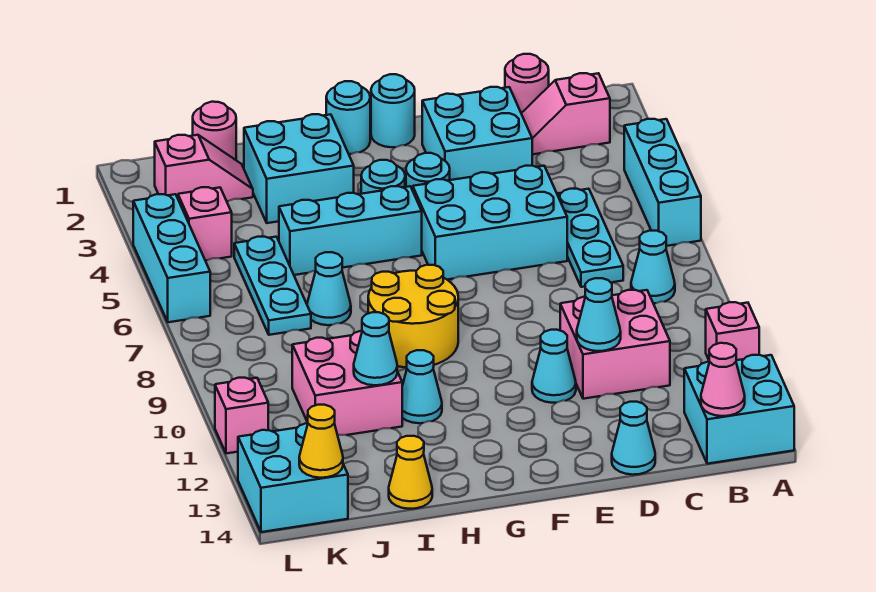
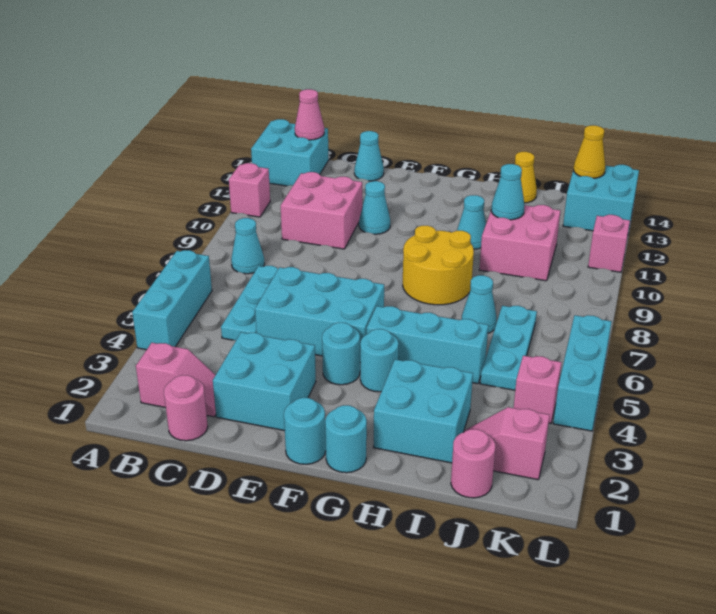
cyan cone D11 level 2 -> none

